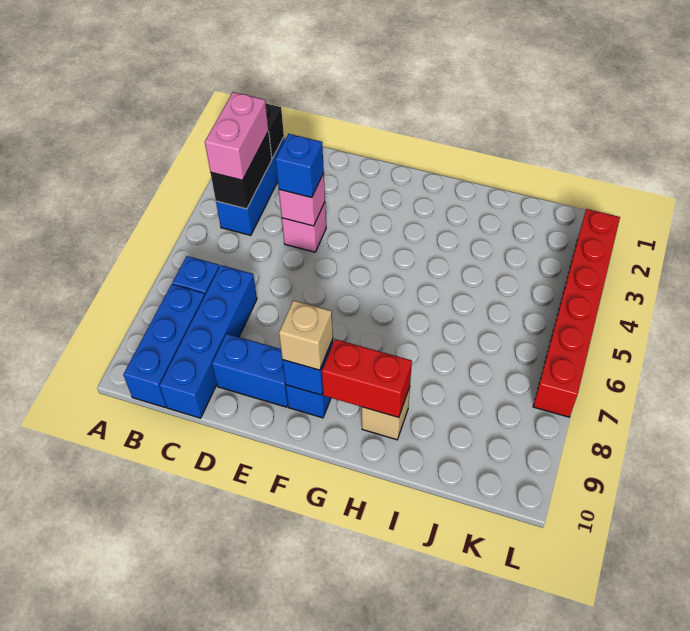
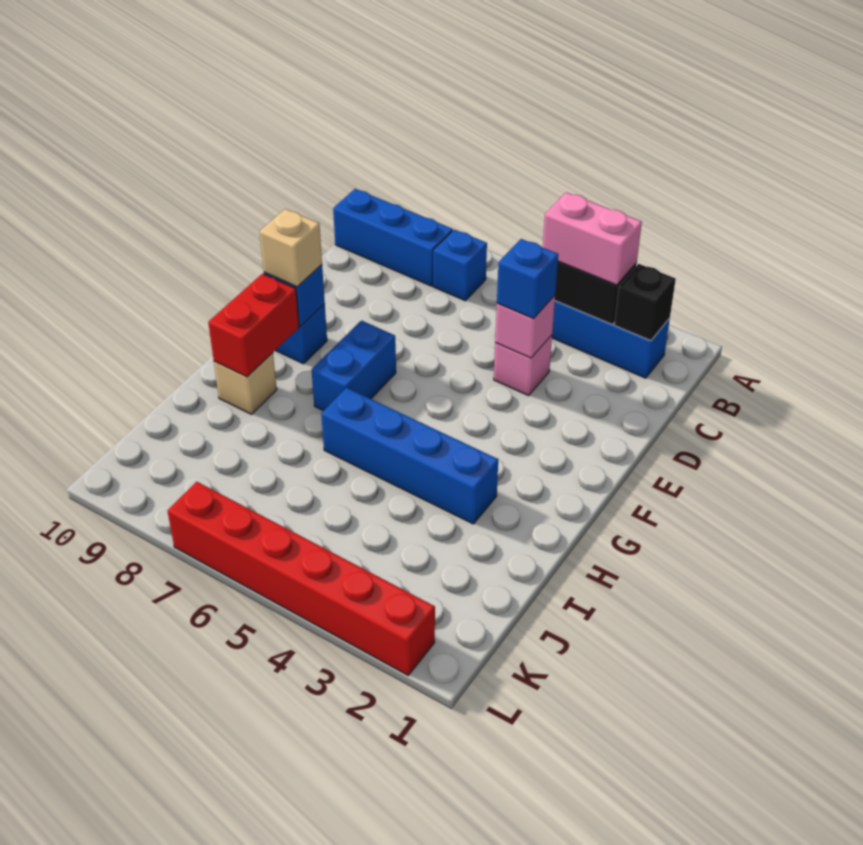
blue brick C7:C10 level 1 -> blue brick H3:H6 level 1
blue brick D9:E9 level 1 -> blue brick F7:G7 level 1

